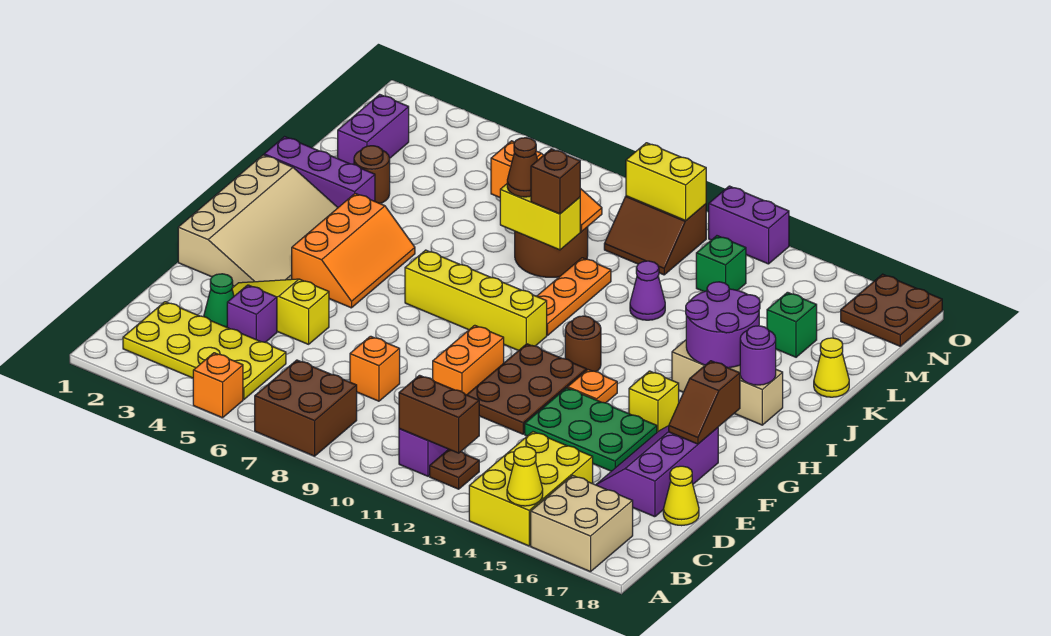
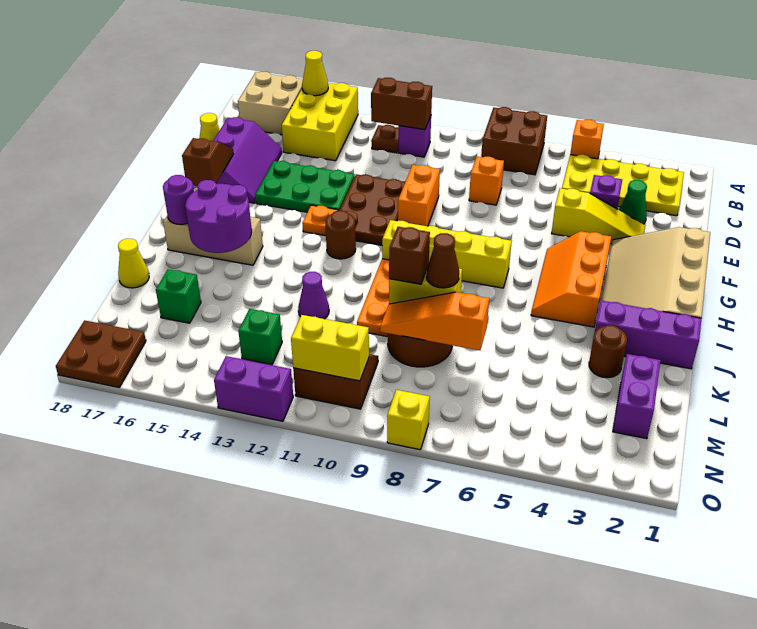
yellow brick G15 level 1 -> yellow brick O8 level 1

